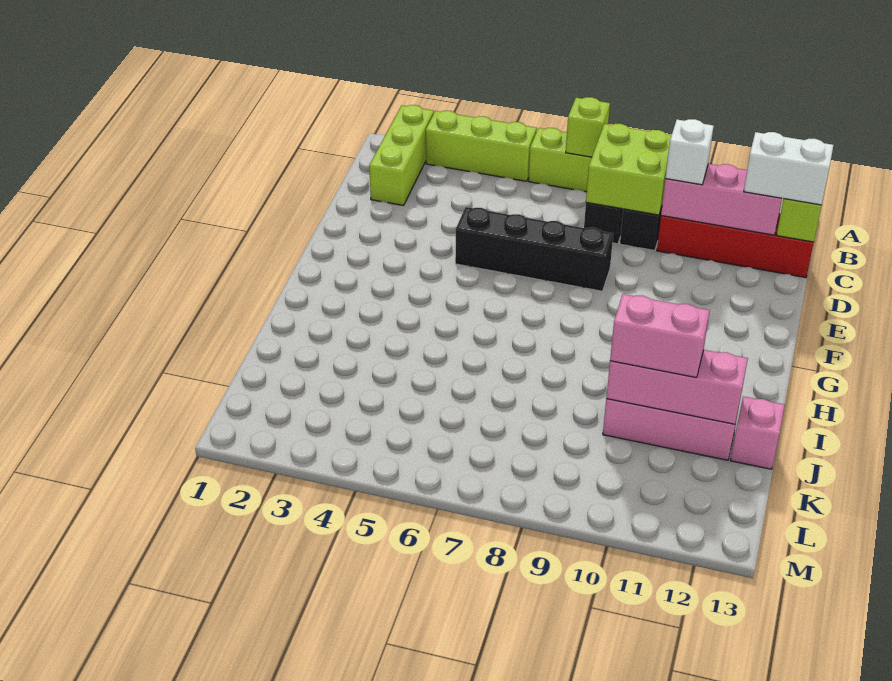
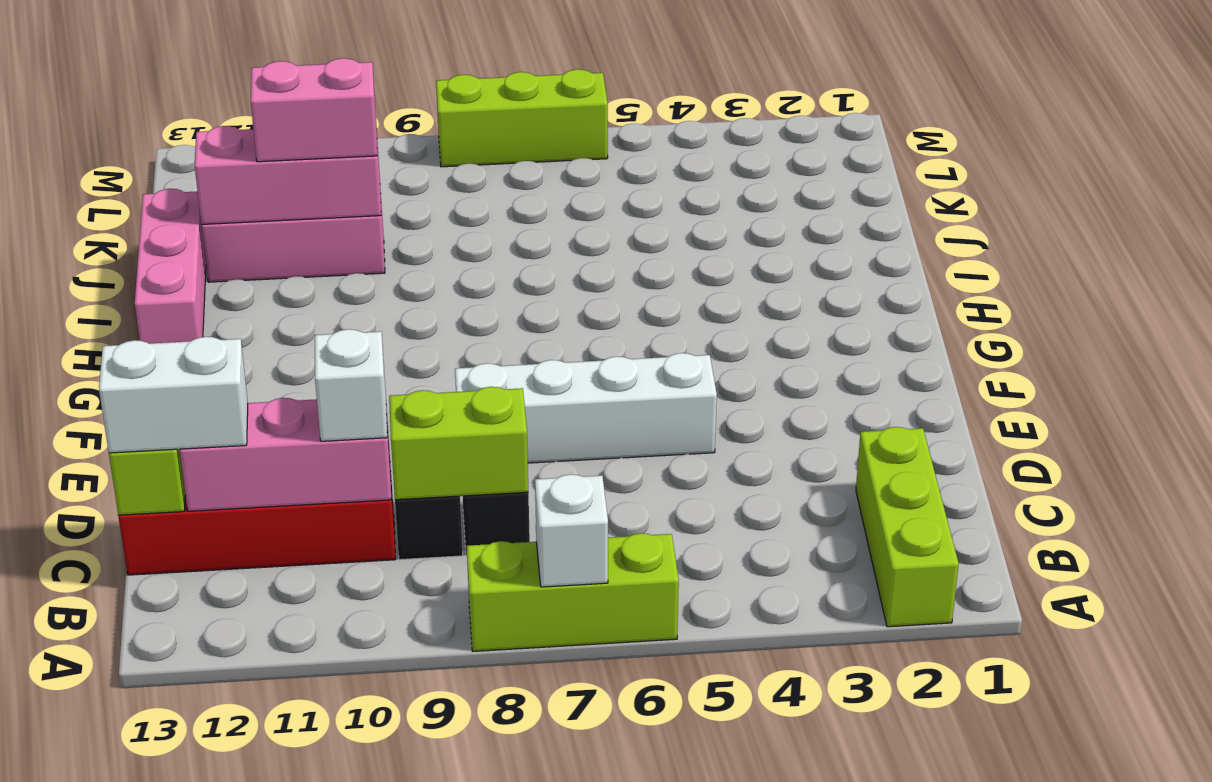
lime brick A3:A5 level 1 -> lime brick M6:M8 level 1
lime brick A7 level 2 -> white brick A7 level 2
lime brick B8:C9 level 2 -> lime brick C8:C9 level 2
black brick E5:E8 level 1 -> white brick E5:E8 level 1
pink brick J13 level 1 -> pink brick H13:J13 level 1

